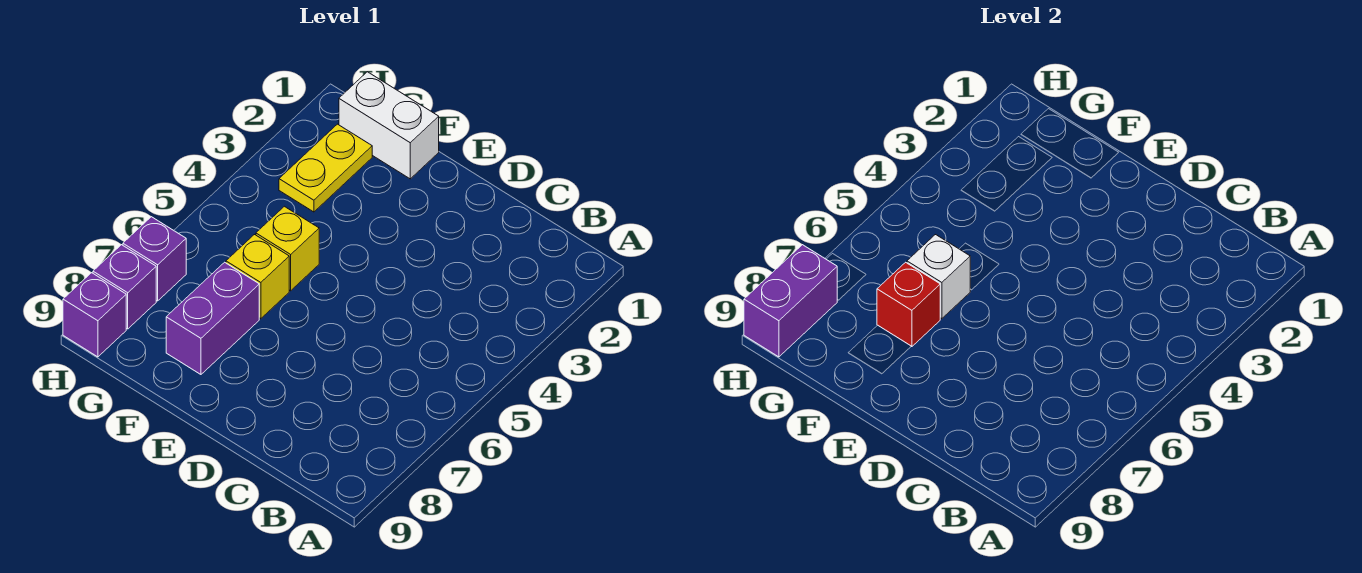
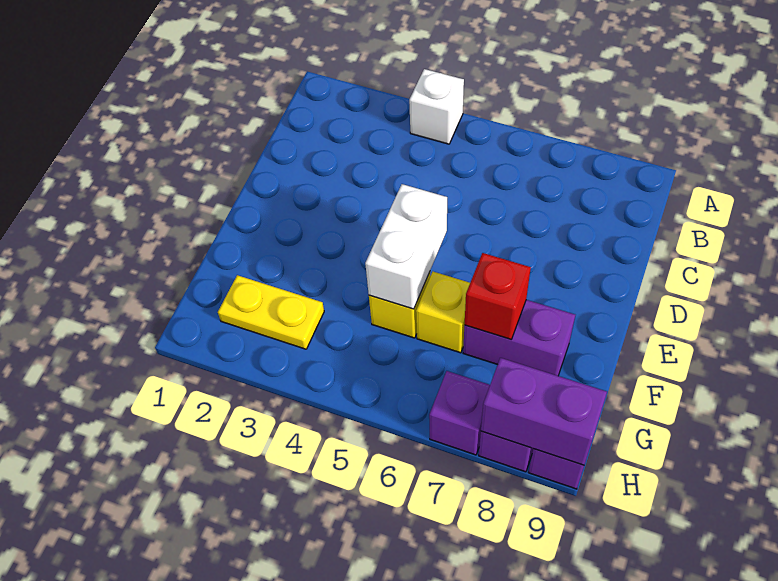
white brick F1:G1 level 1 -> white brick E5:F5 level 2
white brick F6 level 2 -> white brick A4 level 1

